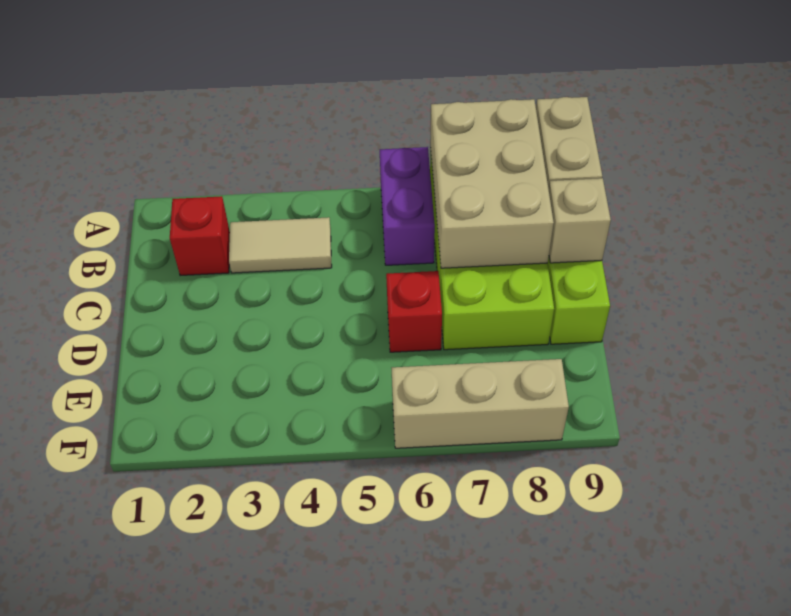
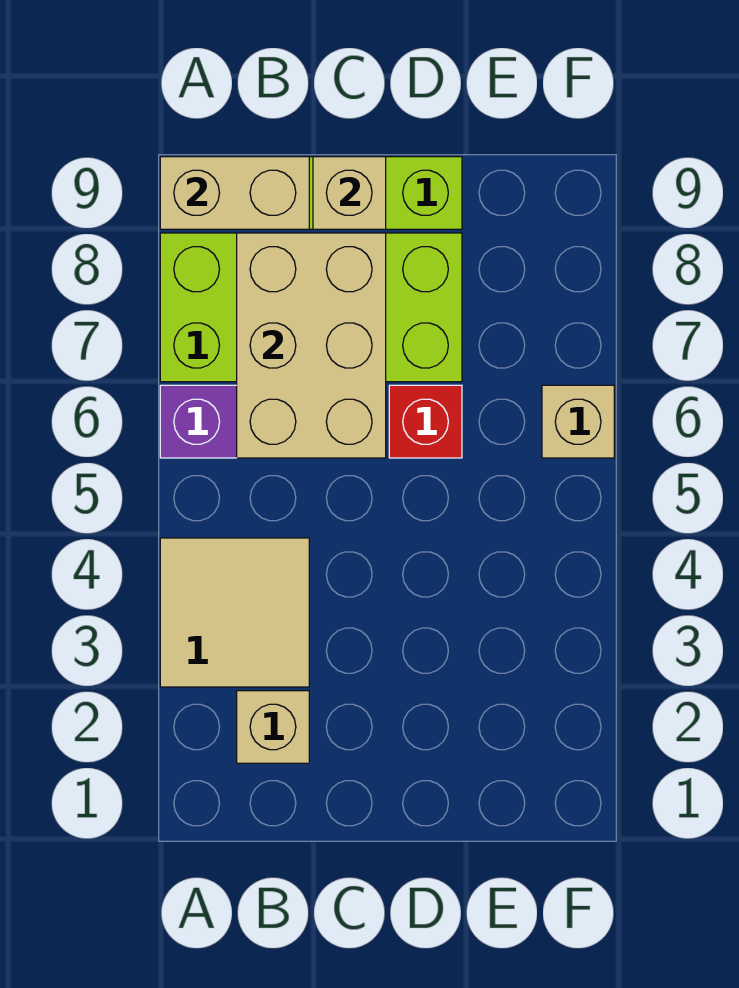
tan brick A7:C8 level 2 -> tan brick B6:C8 level 2
red brick B2 level 1 -> tan brick B2 level 1
tan tile B3:B4 level 1 -> tan tile A3:B4 level 1
tan brick F6:F8 level 1 -> tan brick F6 level 1

